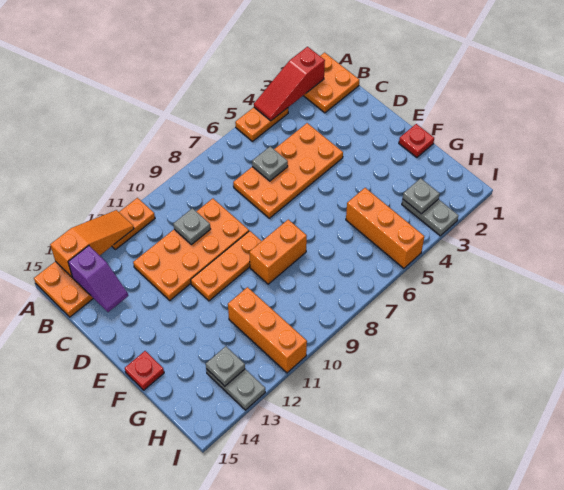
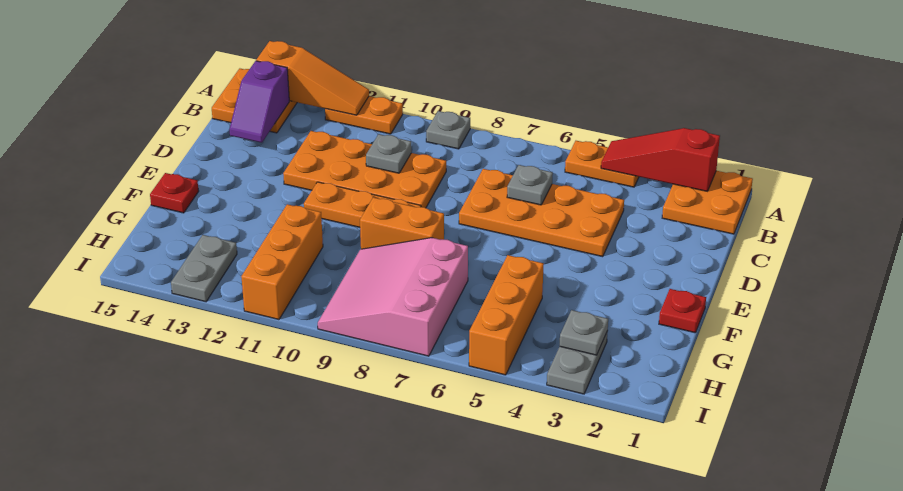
none -> pink slope G7:I9 level 1 top 7
grey plate H13 level 2 -> grey plate A9 level 1

